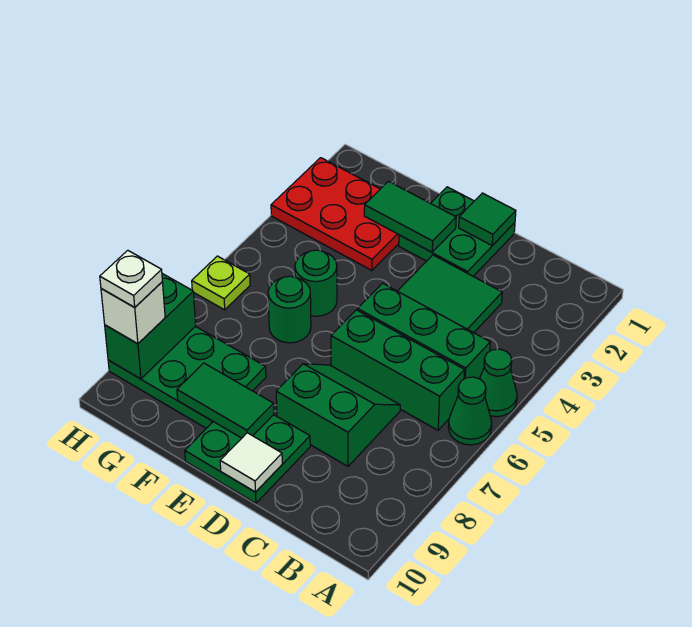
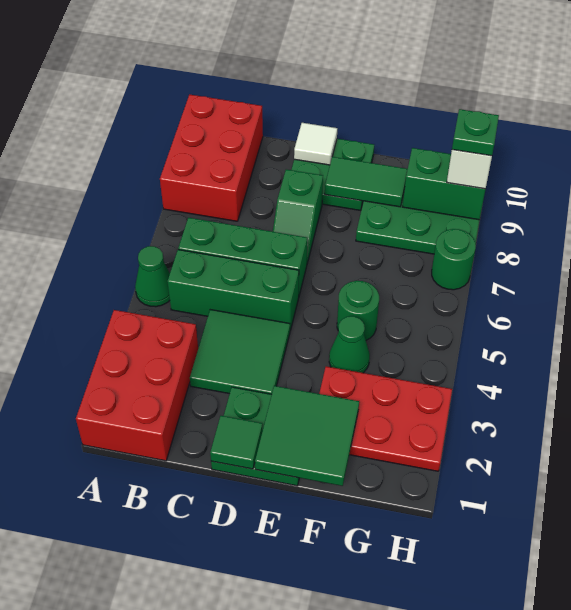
none -> red brick A1:B3 level 1
green cone A6 level 1 -> green cone F4 level 1
none -> red brick A8:B10 level 1
green slope C7:D8 level 1 top 8 -> green slope D7:D8 level 1 top 8
green tile E2:F2 level 2 -> green tile E1:F2 level 2
green round brick F6 level 1 -> green round brick H7 level 1
lime plate H6 level 1 -> none
green brick H8:H9 level 2 -> green brick G9:H9 level 2
white plate H9 level 4 -> green plate H9 level 4

